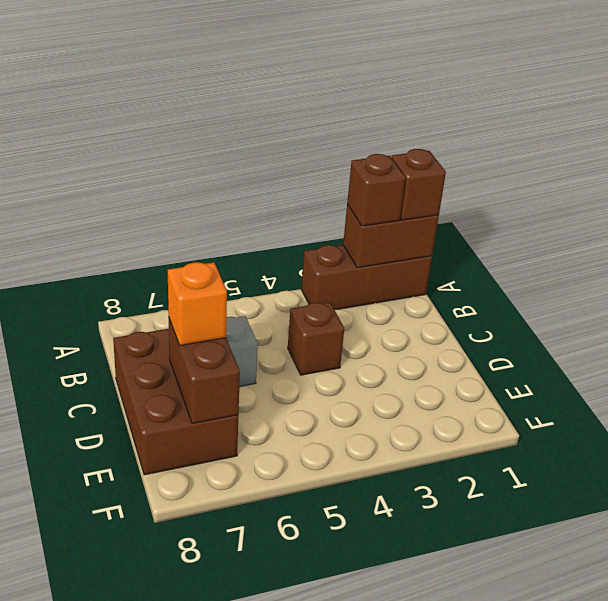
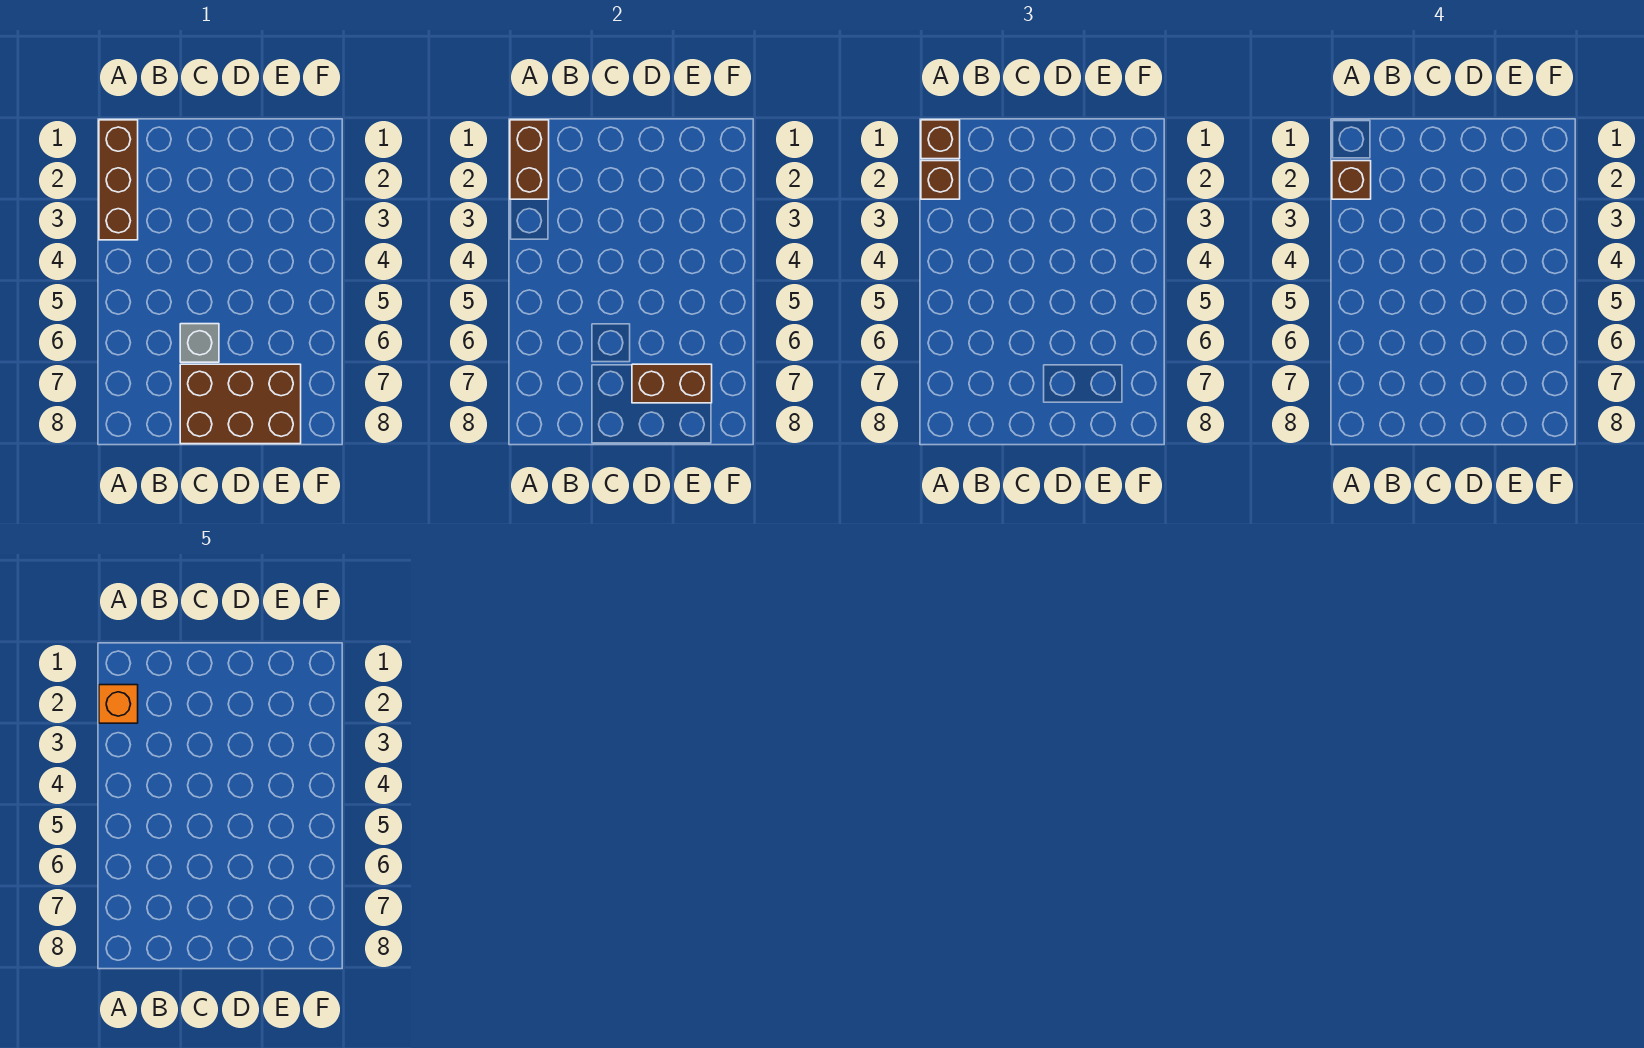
brown brick C4 level 1 -> brown brick A2 level 4
orange brick D7 level 3 -> orange brick A2 level 5

